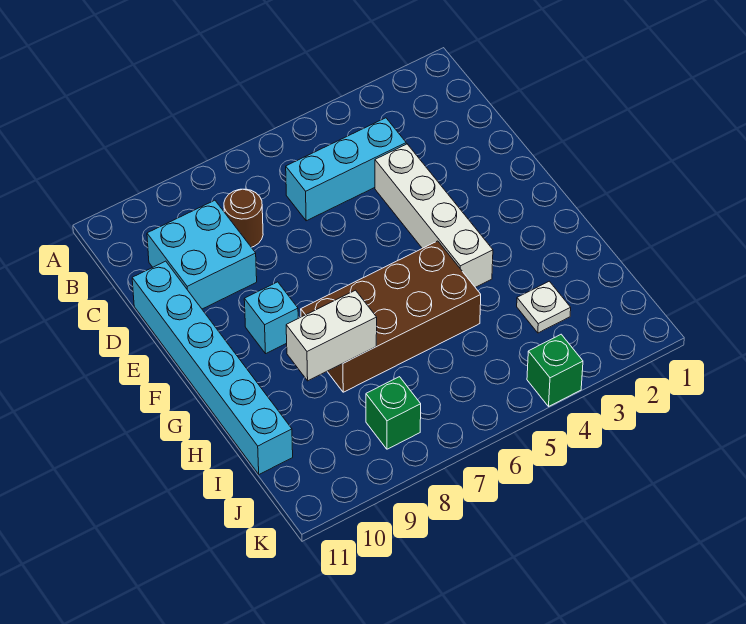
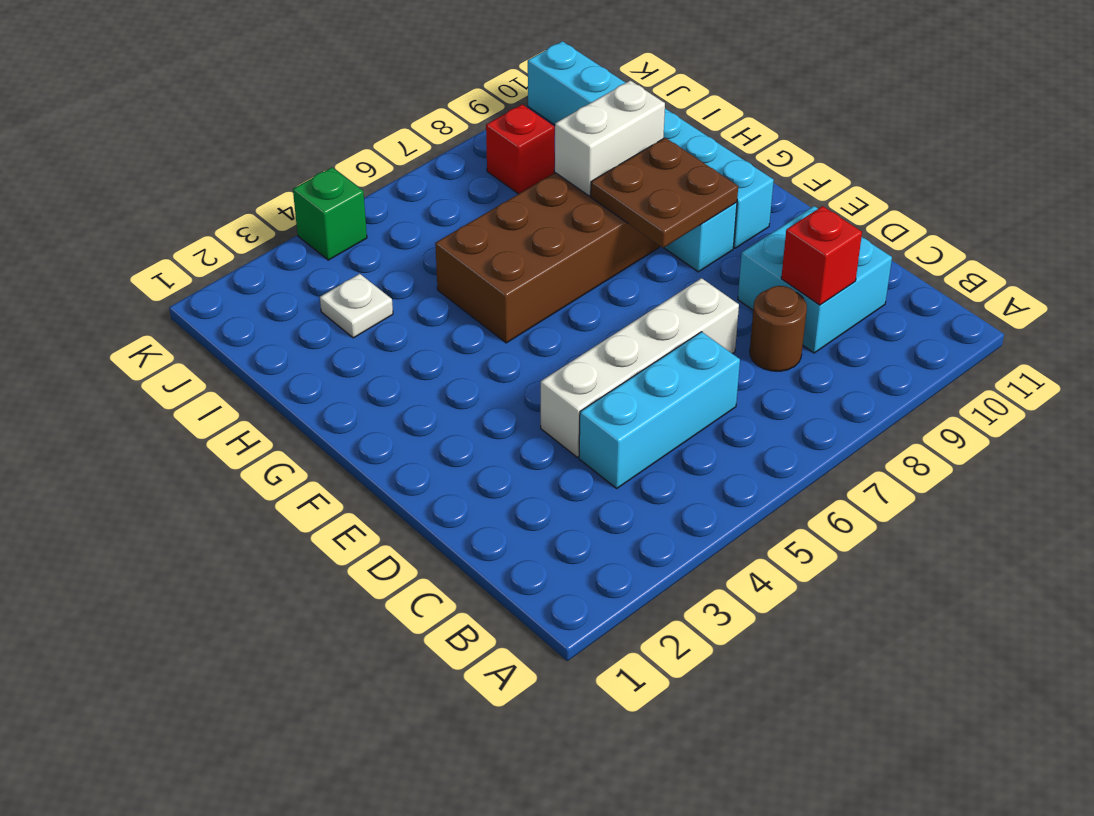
none -> red brick C9 level 2
white brick D4:G4 level 1 -> white brick D4:D7 level 1
cyan brick D11:I11 level 1 -> cyan brick F10:K10 level 1
none -> brown plate F8:G9 level 2
green brick J8 level 1 -> red brick J8 level 1

